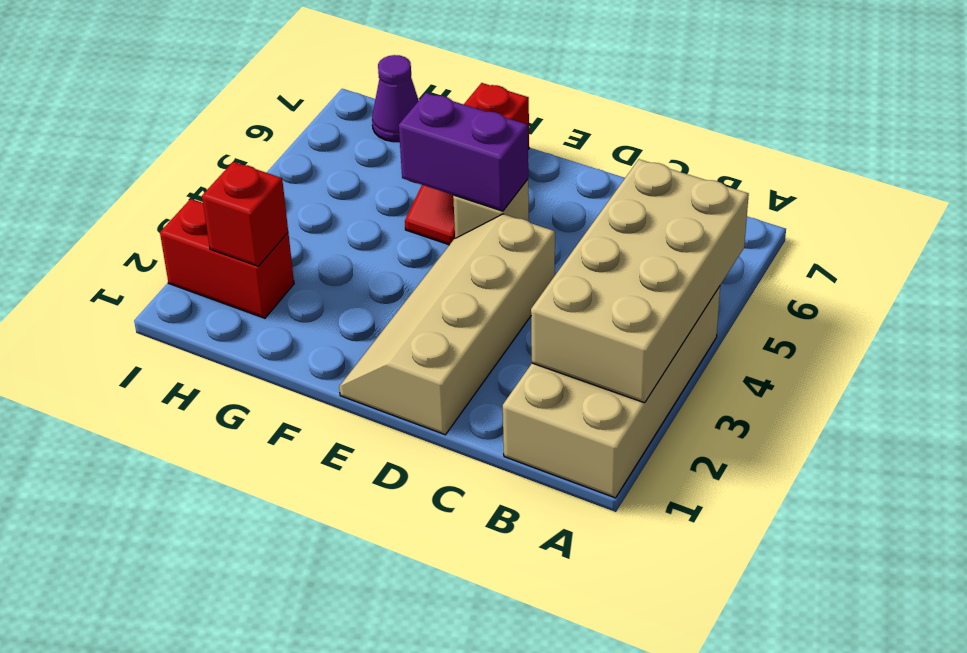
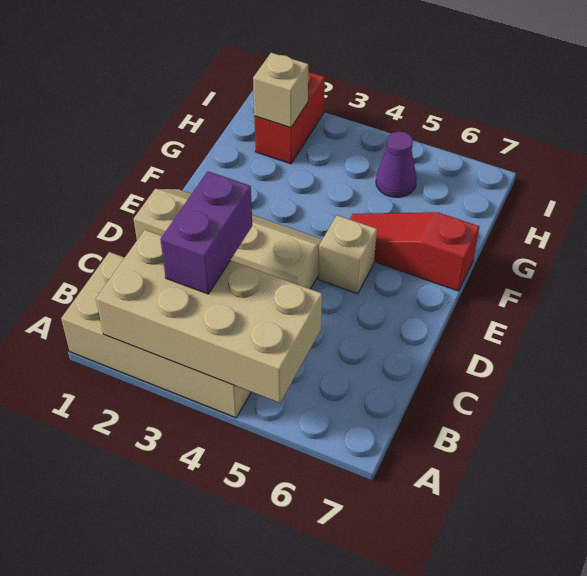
purple brick E5:F5 level 2 -> purple brick B3:C3 level 3
red brick H2 level 2 -> tan brick H2 level 2
purple cone H7 level 1 -> purple cone H5 level 1

